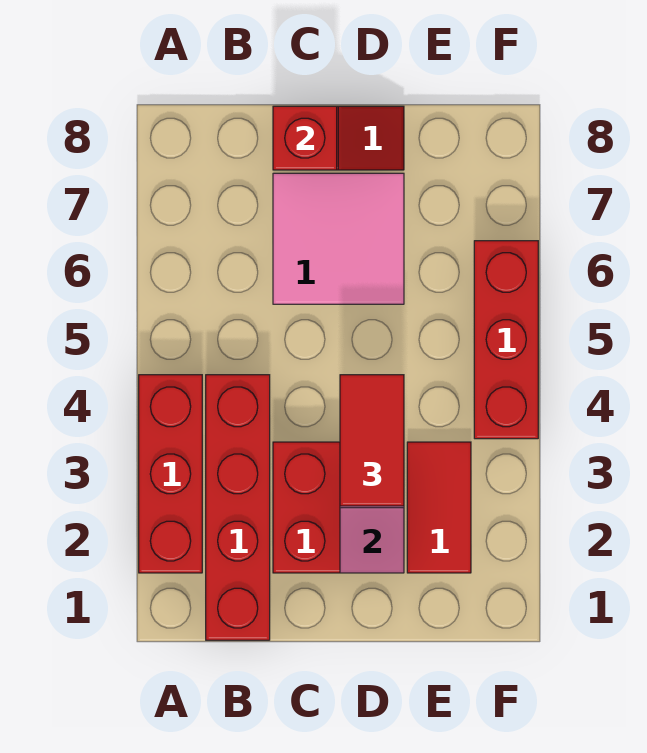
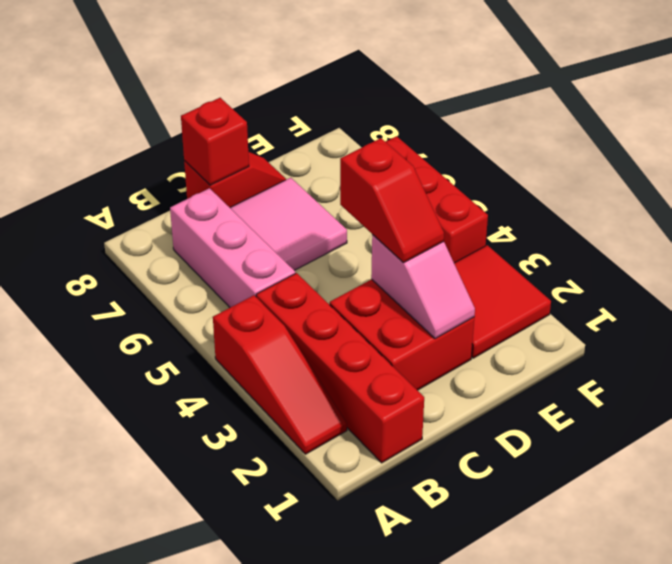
red brick A2:A4 level 1 -> red slope A2:A4 level 1 top 4
none -> pink brick B5:B7 level 1
red tile D3:D4 level 3 -> red slope D3:D4 level 3 top 4
red tile E2:E3 level 1 -> red tile E2:F3 level 1

